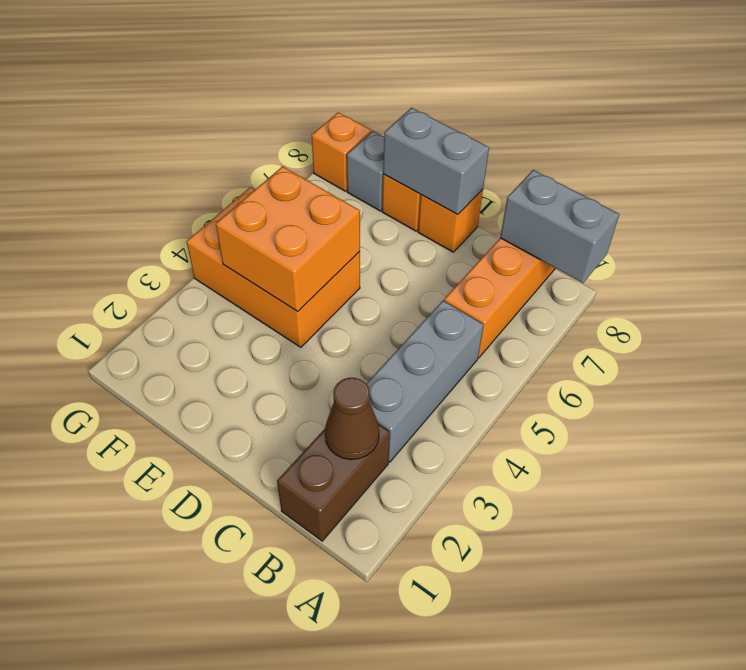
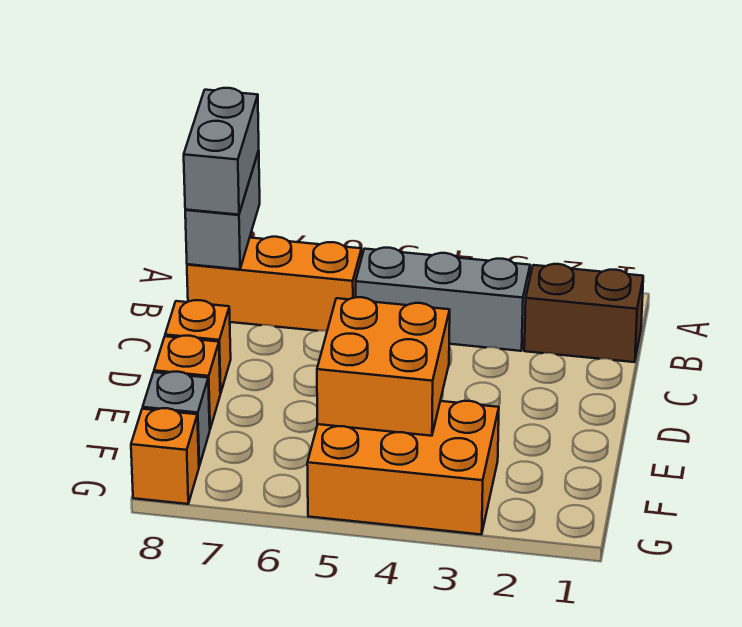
brown cone B2 level 2 -> none
grey brick D8:E8 level 2 -> grey brick A8:B8 level 3
orange brick E4:G5 level 1 -> orange brick F3:G5 level 1

